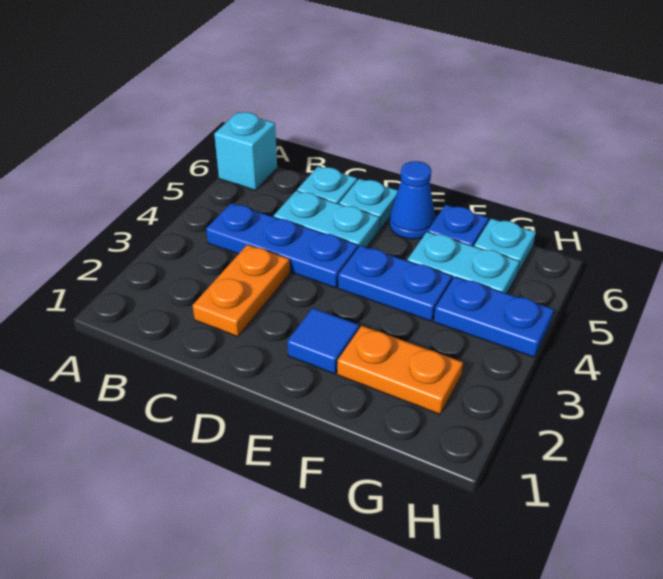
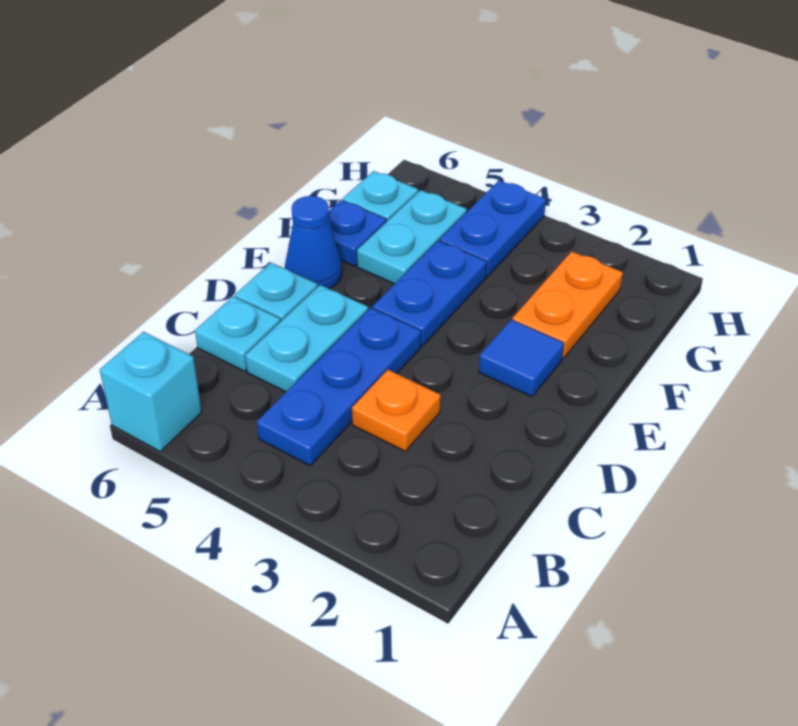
orange plate C2:C3 level 1 -> orange plate C3 level 1

